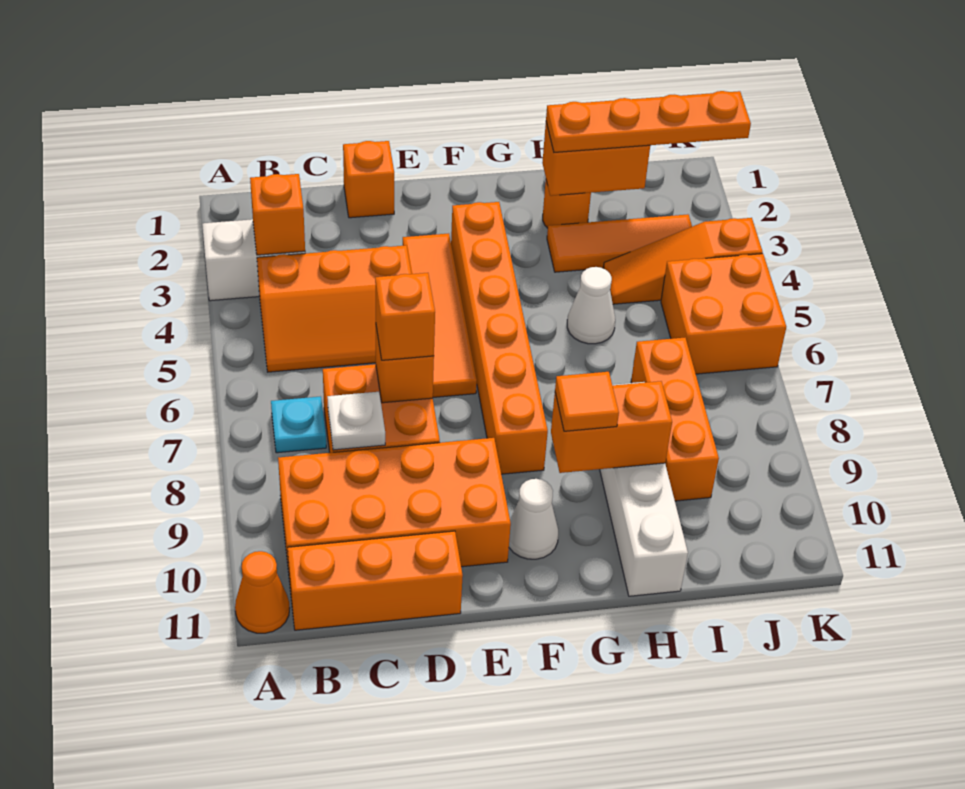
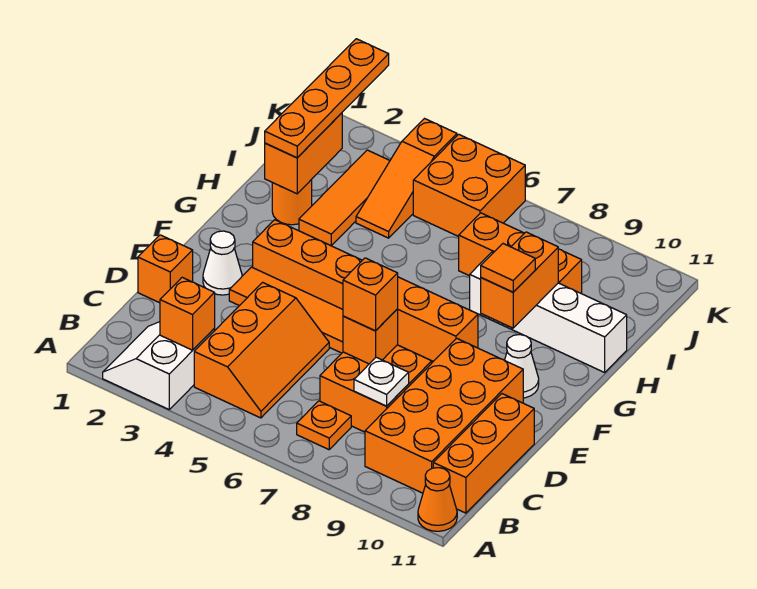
cyan plate B7 level 1 -> orange plate B7 level 1
white cone H5 level 1 -> white cone E2 level 1

